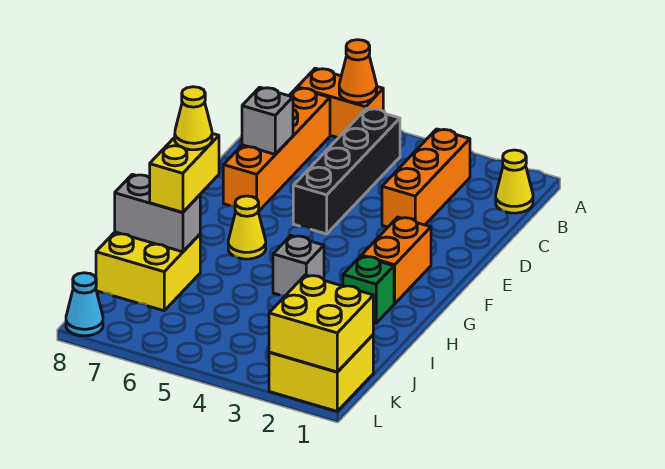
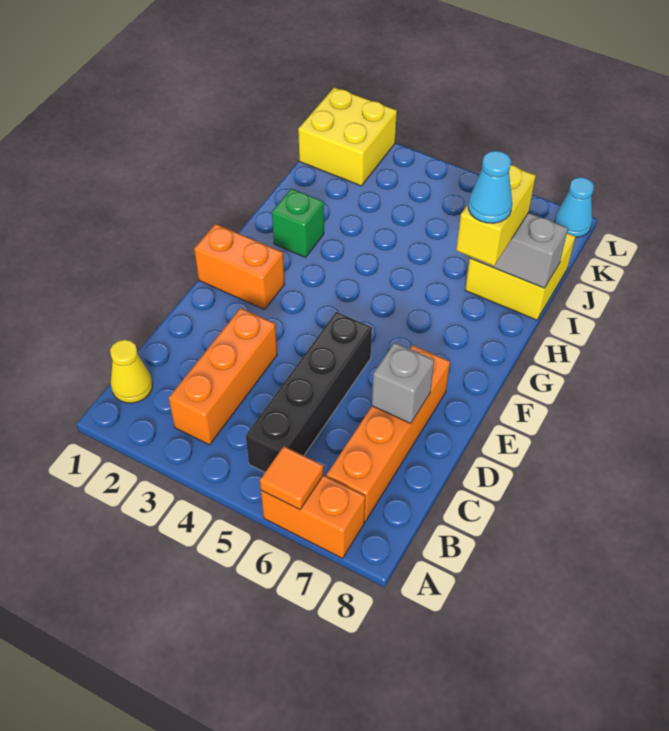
orange cone A6 level 2 -> orange tile A6 level 2
orange brick F2:G2 level 1 -> orange brick F1:F2 level 1
yellow cone G6 level 1 -> none
grey brick H4 level 1 -> none
yellow cone H7 level 4 -> cyan cone H7 level 4
yellow brick K1:L2 level 2 -> none

